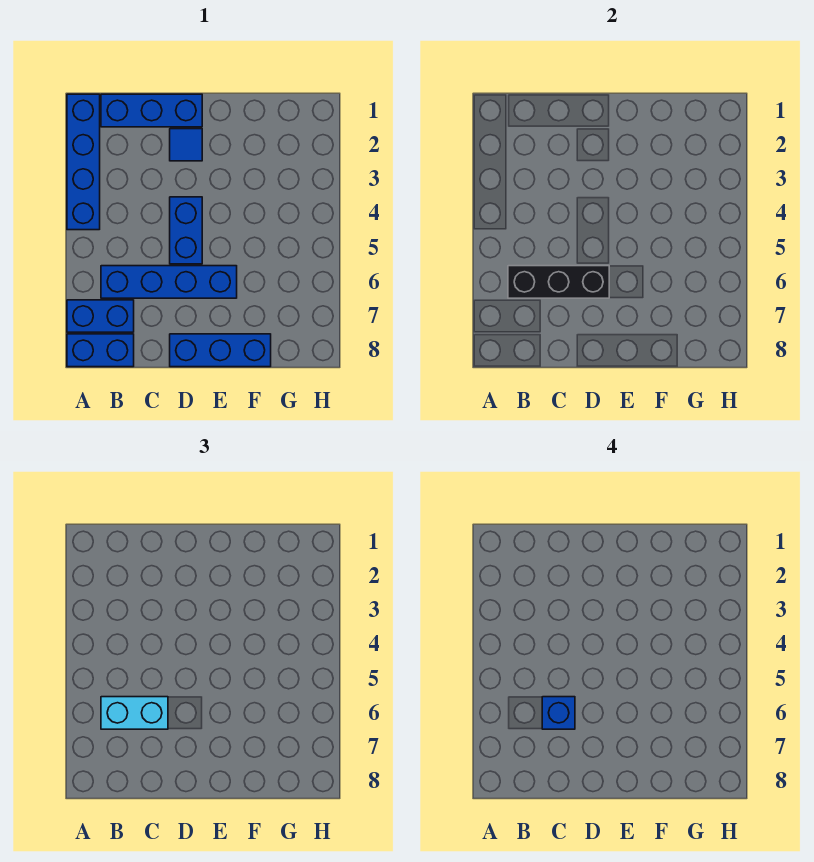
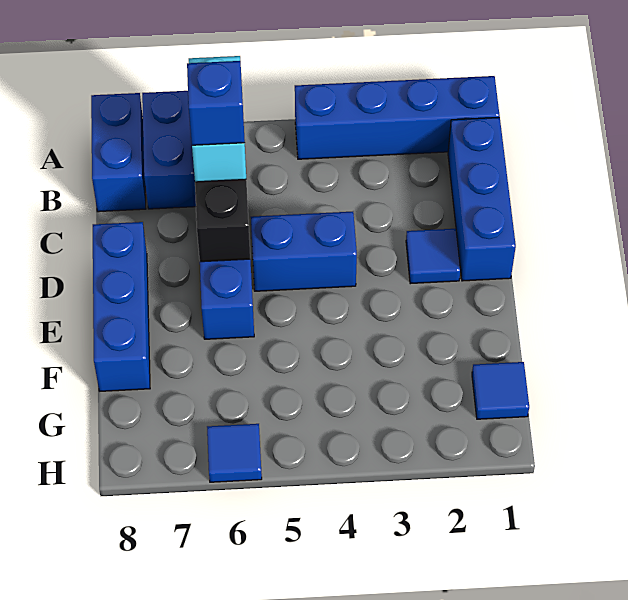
none -> blue tile G1 level 1
none -> blue tile H6 level 1

